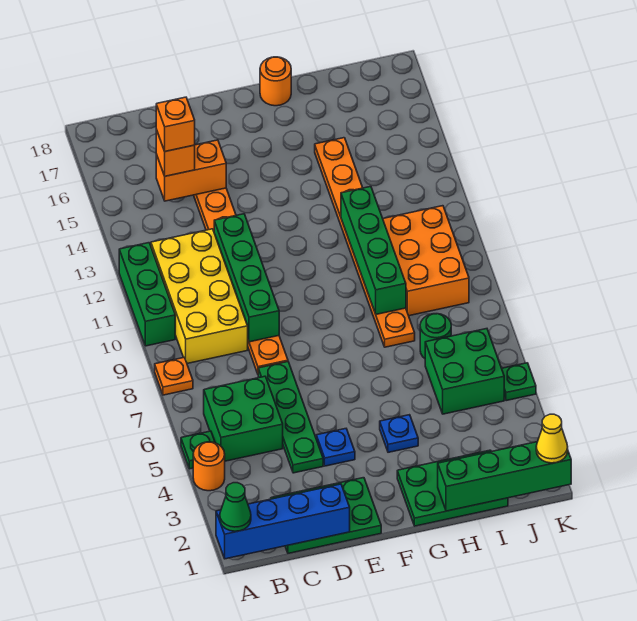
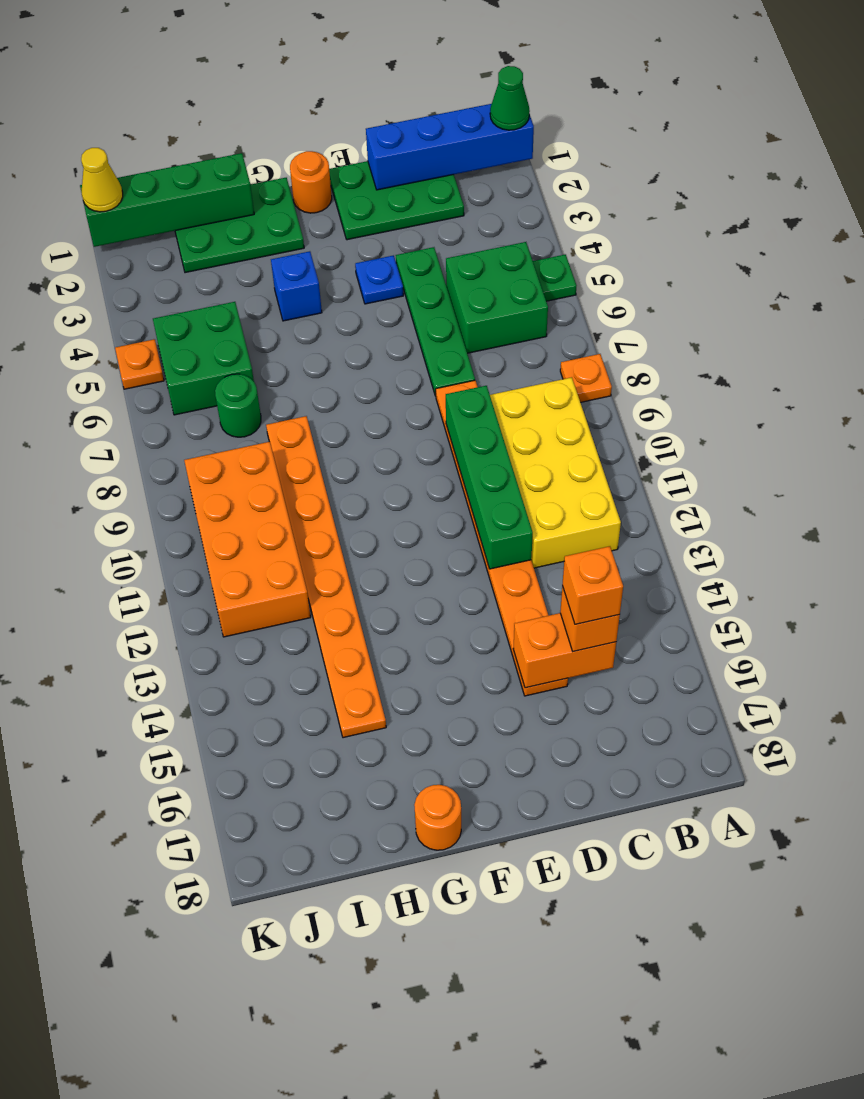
orange round brick A4 level 1 -> orange round brick F1 level 1
green brick A10:A12 level 1 -> none
blue plate G4 level 1 -> blue brick G4 level 1
green brick H9:H12 level 2 -> none
orange brick I9:J11 level 1 -> orange brick I9:J12 level 1
green plate K5 level 1 -> orange plate K5 level 1

